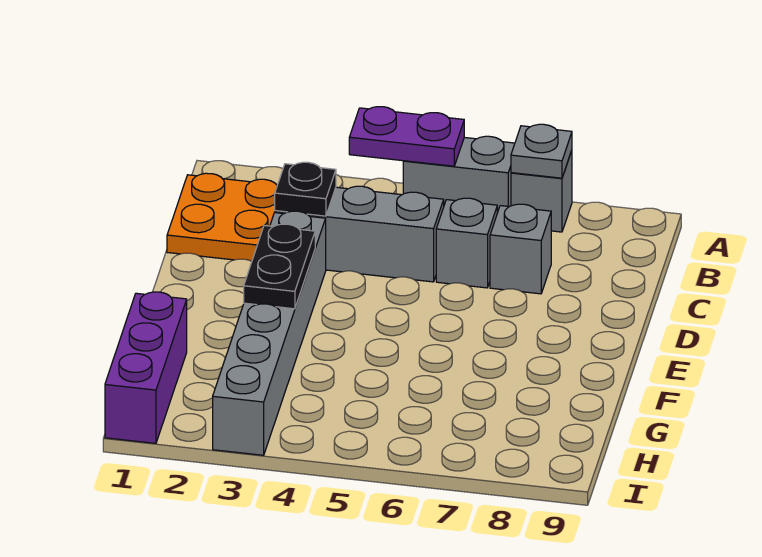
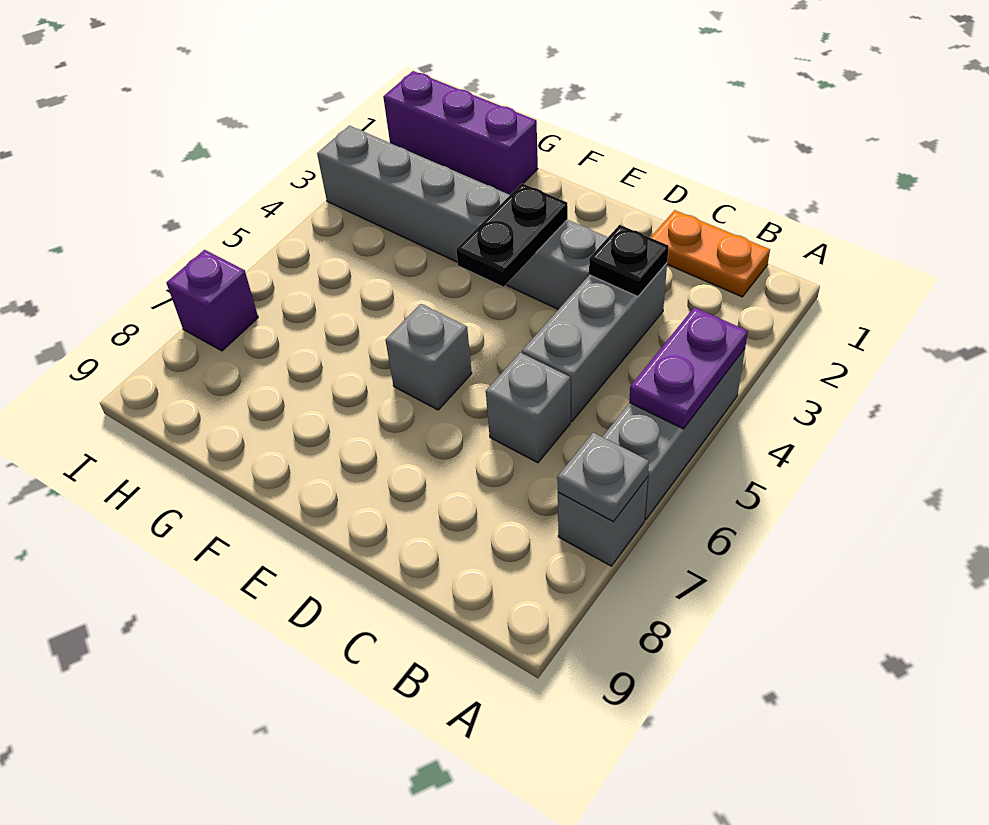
grey brick A5:A6 level 1 -> grey brick A4:A6 level 1
orange plate B1:C2 level 1 -> orange plate B1:C1 level 1
grey brick C7 level 1 -> grey brick E6 level 1
black plate E3:F3 level 2 -> black plate E3:E4 level 2
none -> purple brick I7 level 1

